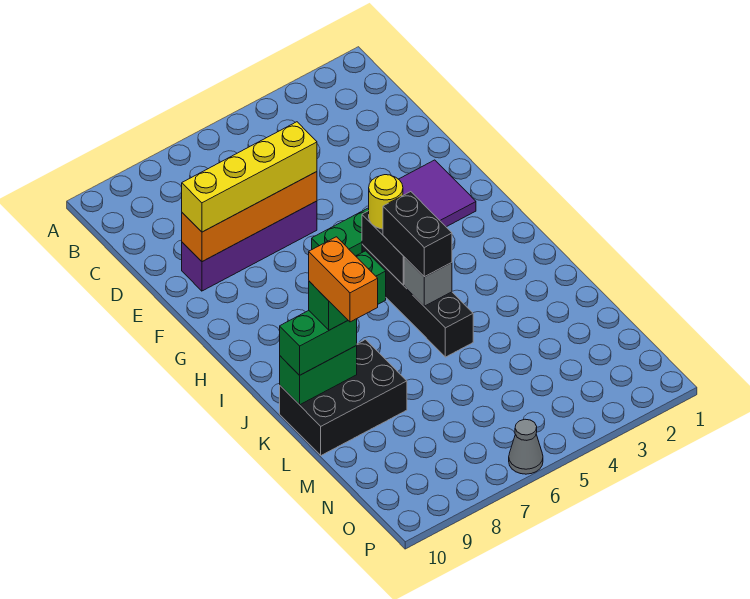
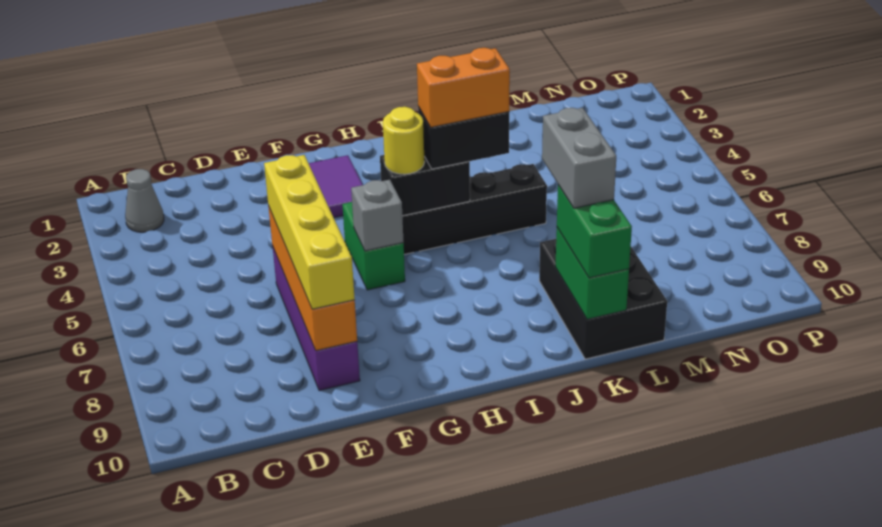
grey brick J5 level 2 -> grey brick G6 level 2
green brick K8:K9 level 4 -> grey brick K8:K9 level 4
orange brick K9:L9 level 5 -> orange brick I5:J5 level 4
grey cone P6 level 1 -> grey cone B2 level 1

